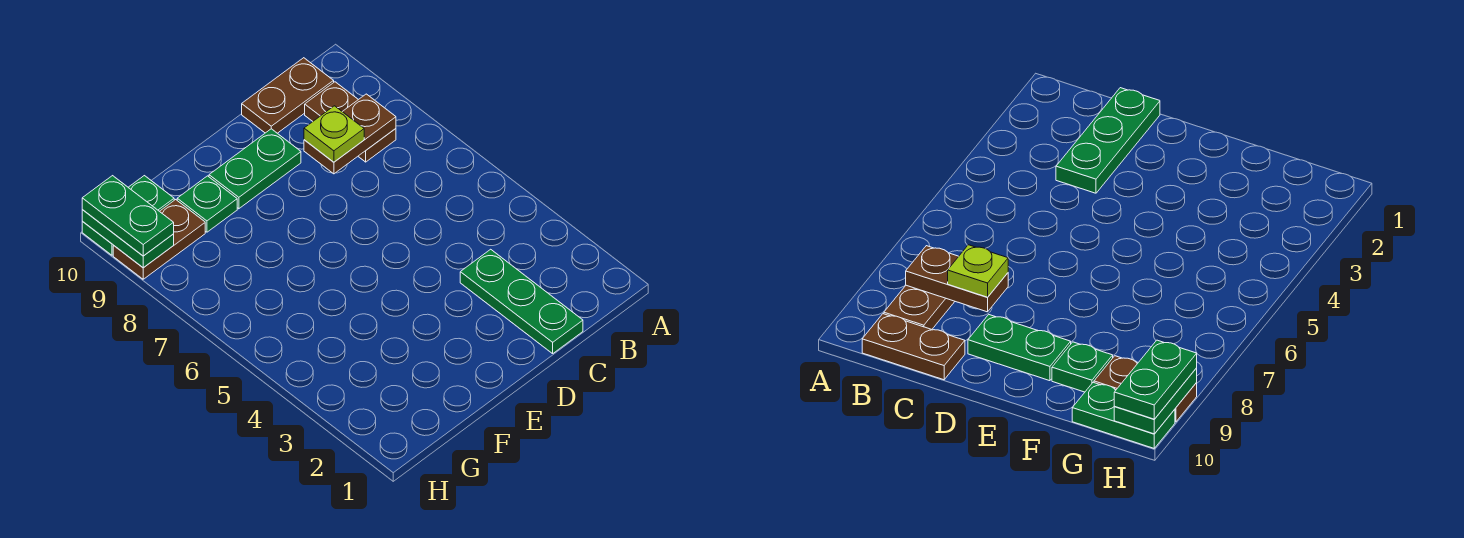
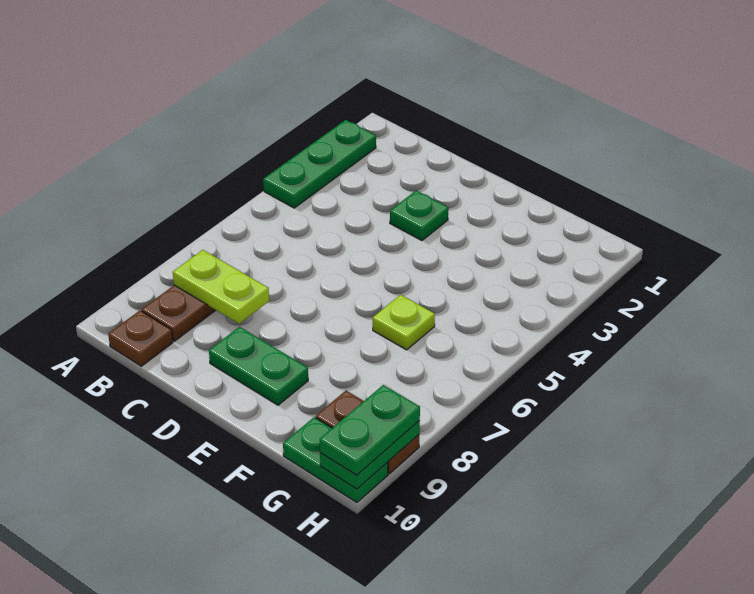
brown plate B8:C8 level 2 -> lime plate B8:C8 level 2
brown plate B10:C10 level 1 -> brown plate B10 level 1
green plate C1:C3 level 1 -> green plate A2:A4 level 1
lime plate C8 level 3 -> lime plate F6 level 1
green plate F9 level 1 -> green plate D3 level 1

